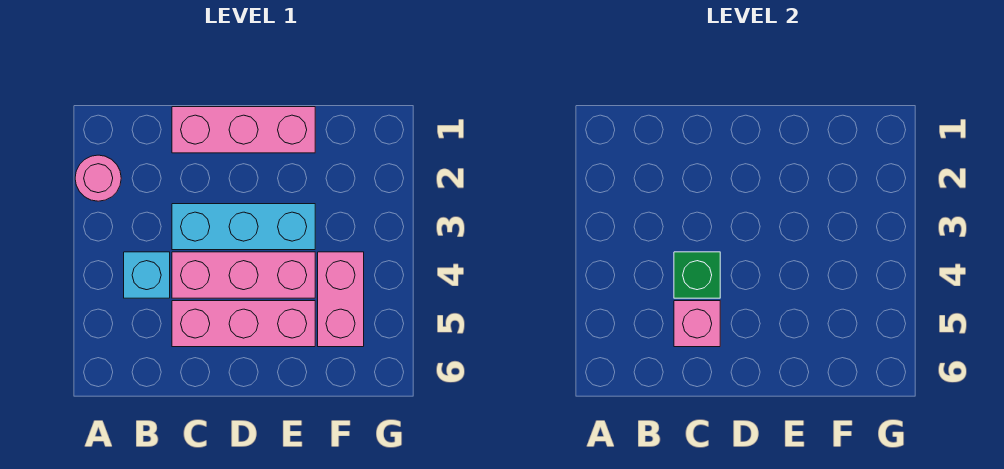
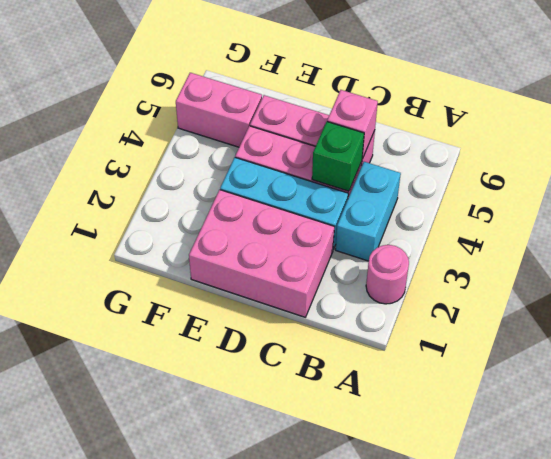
cyan brick B4 level 1 -> cyan brick B3:B4 level 1
pink brick C1:E1 level 1 -> pink brick C1:E2 level 1
pink brick F4:F5 level 1 -> pink brick F5:G5 level 1

